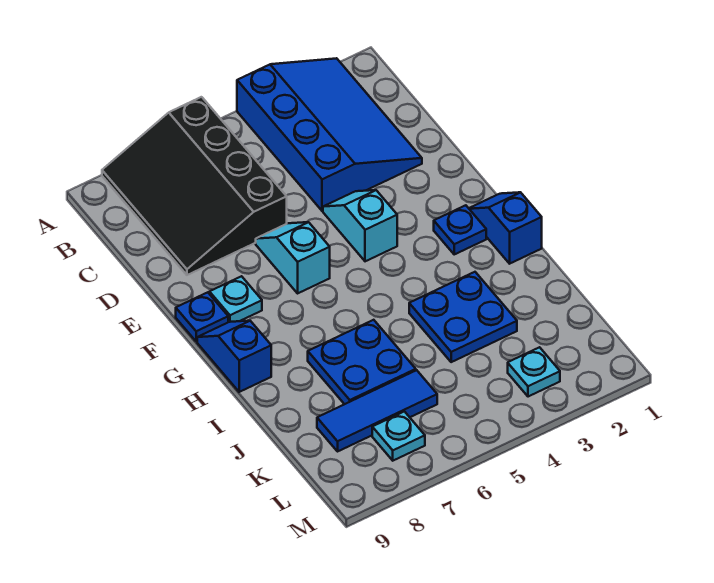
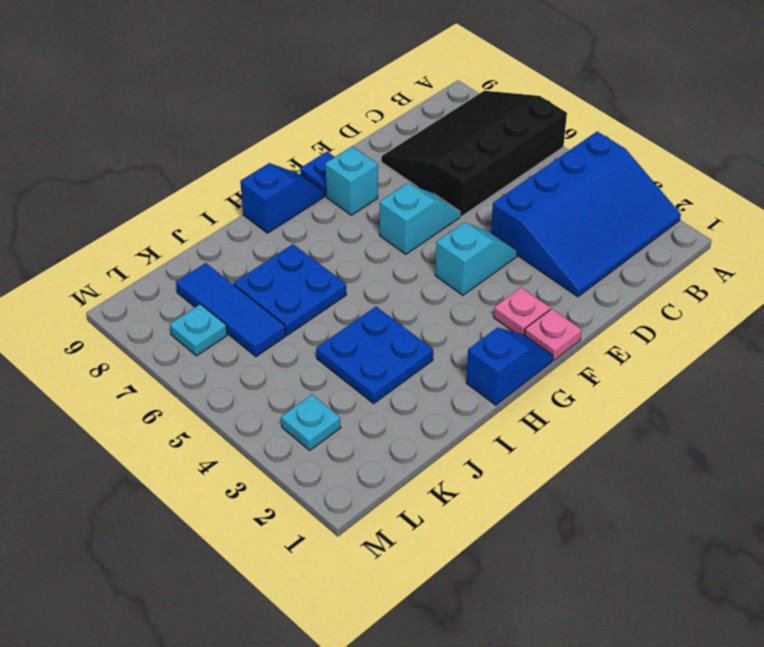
none -> pink plate F1 level 1
none -> pink plate F2 level 1
cyan plate F8 level 1 -> cyan brick F8 level 1
blue plate G2 level 1 -> none

